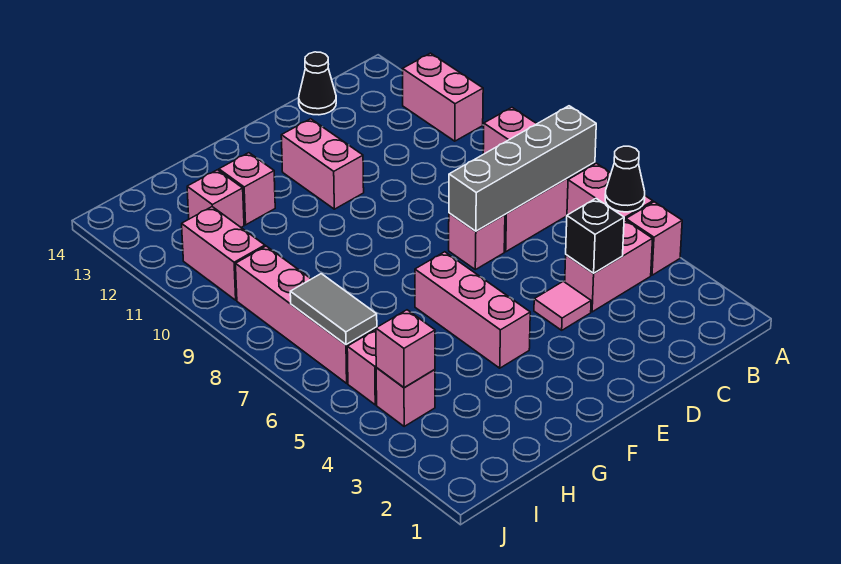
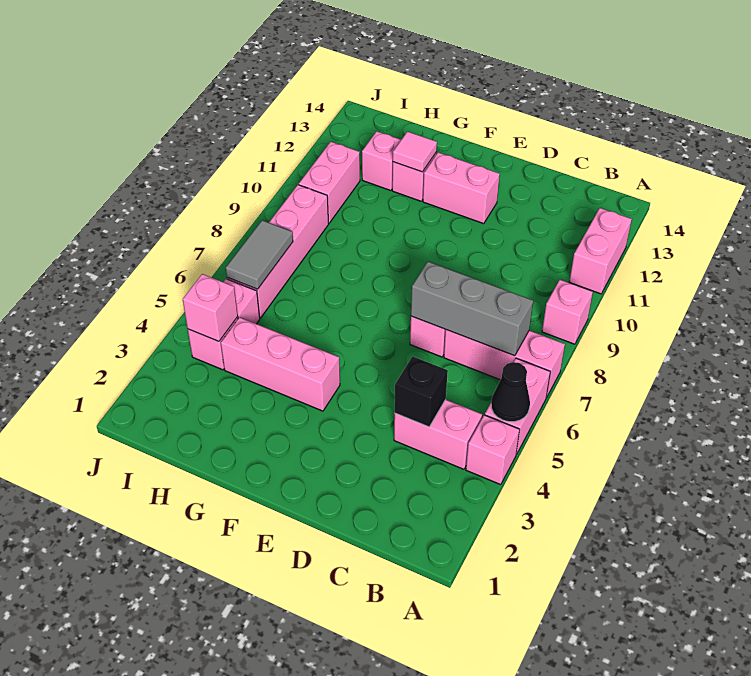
grey brick A7:D7 level 2 -> grey brick B7:D7 level 2
black cone C14 level 1 -> none
pink tile D4 level 1 -> pink tile G12 level 2
pink brick E11:E12 level 1 -> pink brick E12:F12 level 1
pink brick F4:F6 level 1 -> pink brick F4:H4 level 1

